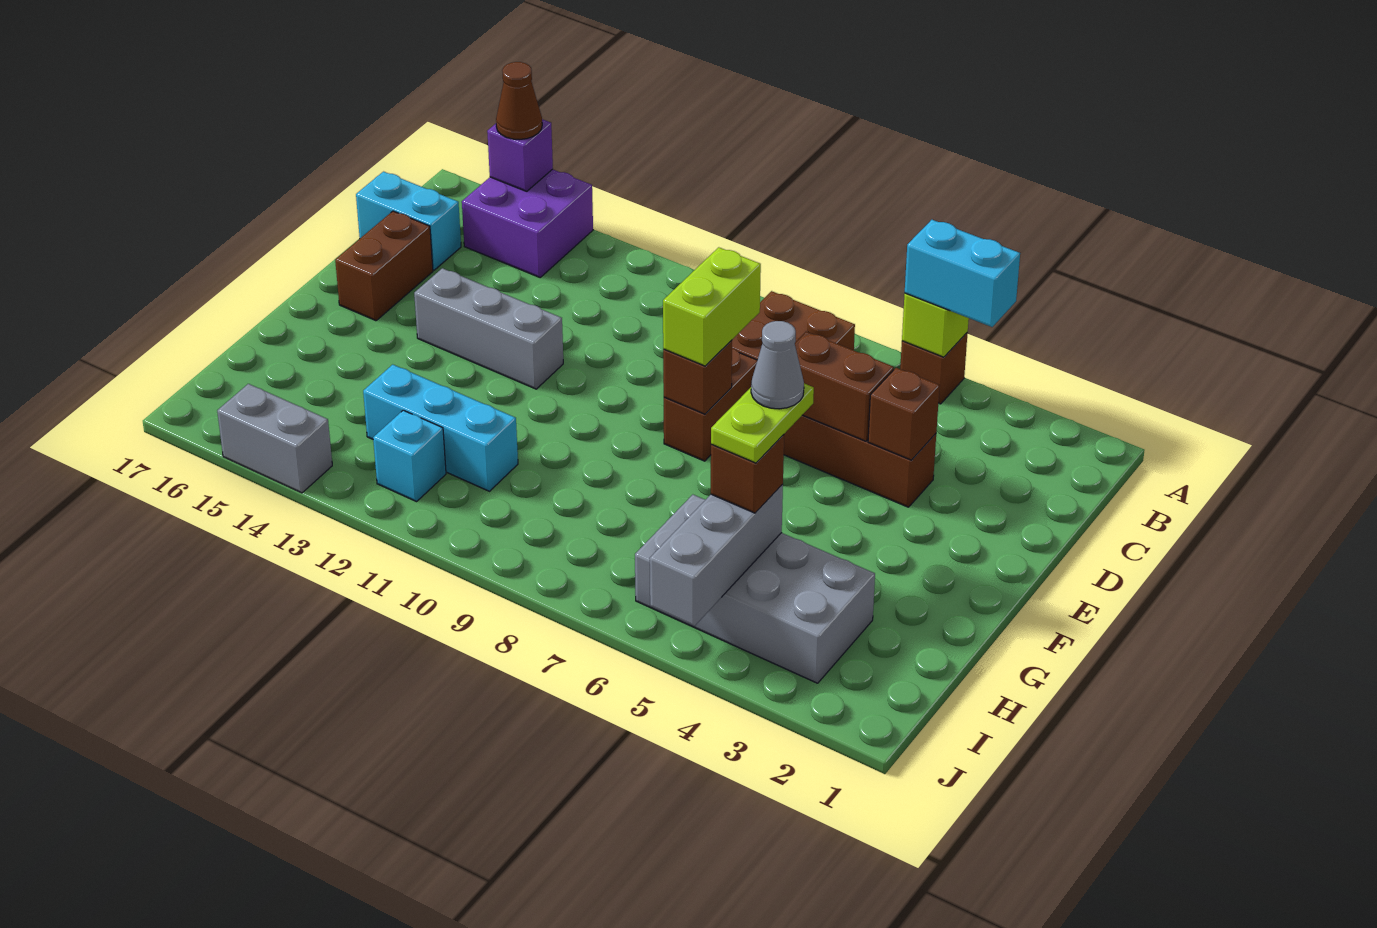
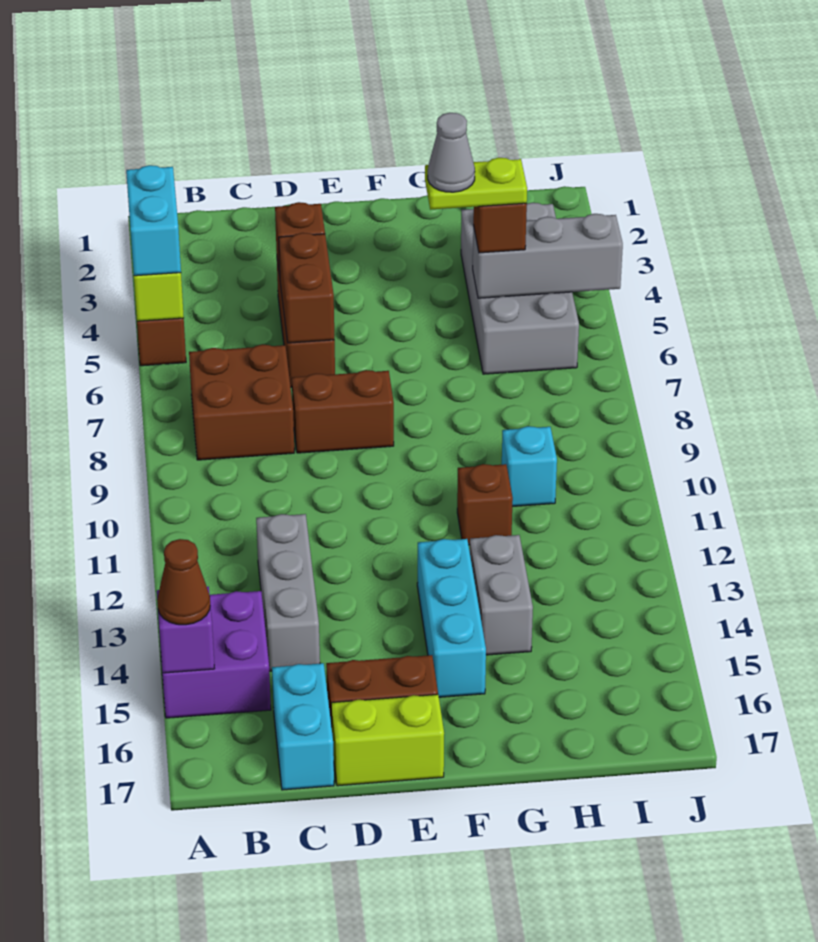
lime brick D8:E8 level 3 -> lime brick D17:E17 level 1
brown brick E8 level 2 -> brown brick G11 level 1
grey brick E12:E14 level 1 -> grey brick C12:C14 level 1
cyan brick H11:H13 level 1 -> cyan brick F13:F15 level 1
cyan brick I12 level 1 -> cyan brick H10 level 1
grey brick J14:J15 level 1 -> grey brick G13:G14 level 1

